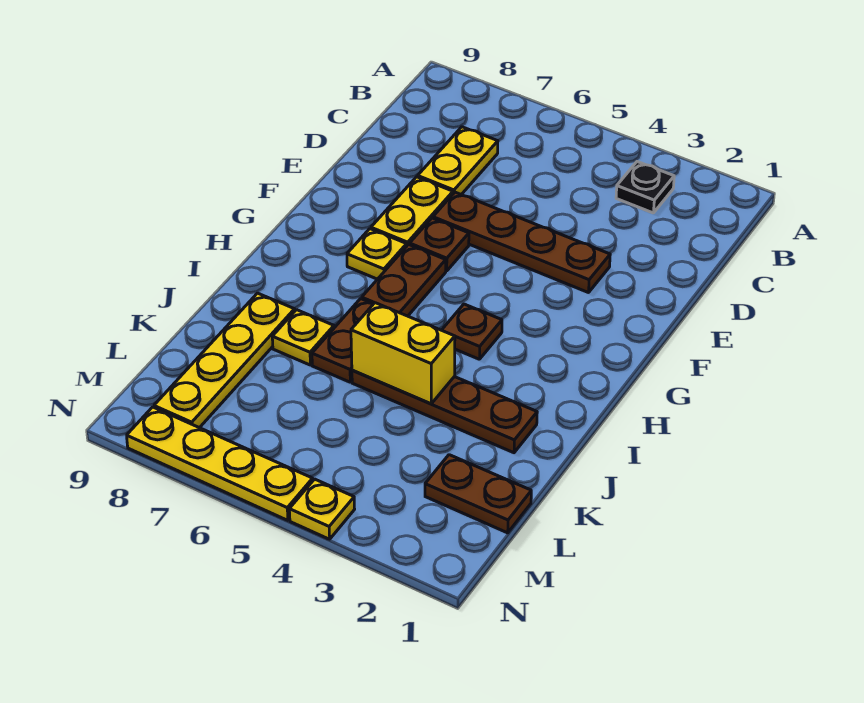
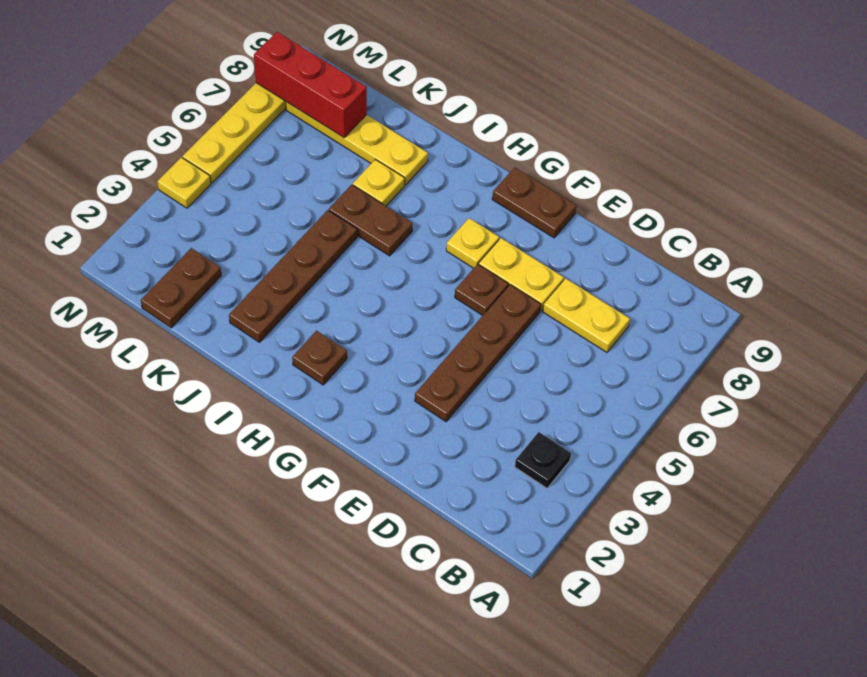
brown plate G6:H6 level 1 -> brown plate F9:G9 level 1
brown plate H4 level 1 -> brown plate H2 level 1
yellow brick J4:J5 level 2 -> none
none -> red brick L8:N8 level 2

